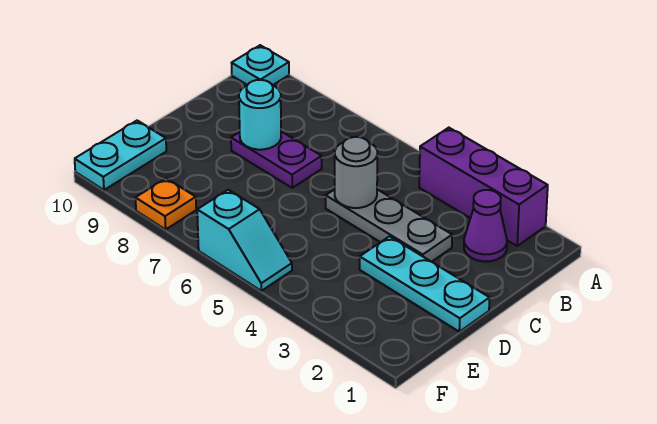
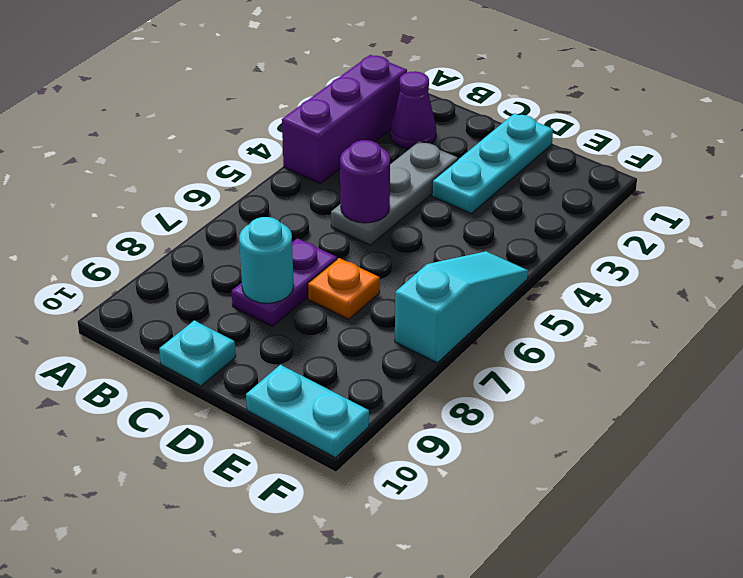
cyan plate A10 level 1 -> cyan plate C10 level 1
grey round brick C5 level 2 -> purple round brick C5 level 2
cyan slope F5:F6 level 1 top 6 -> cyan slope F5:F7 level 1 top 7
orange plate F8 level 1 -> orange plate D7 level 1

